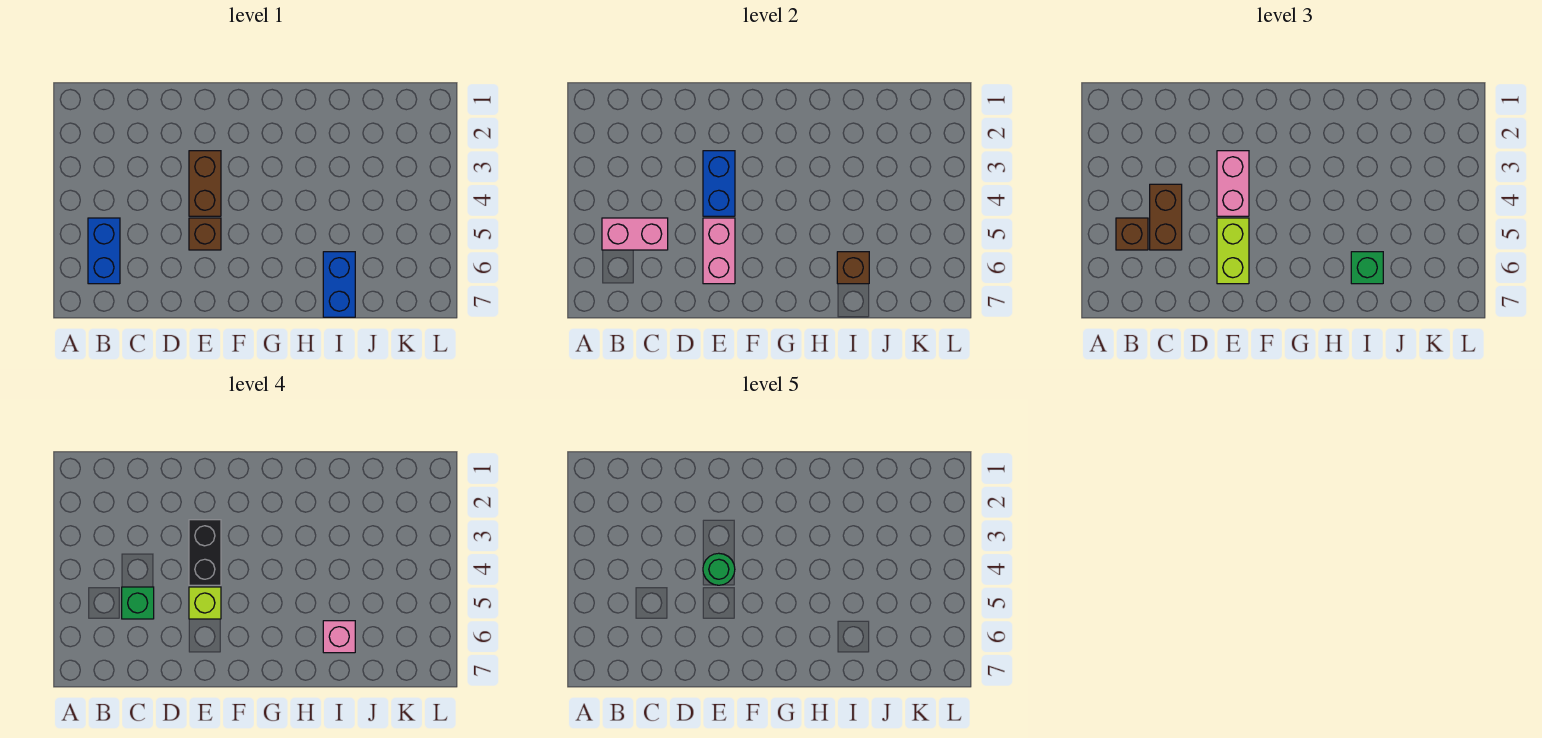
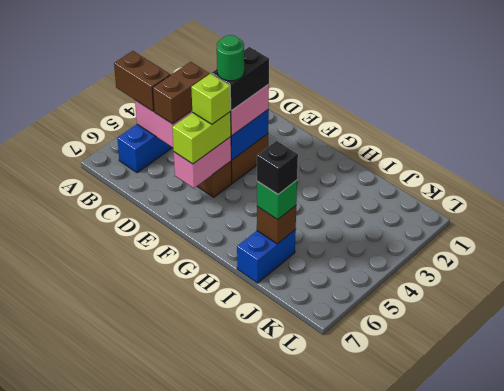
brown brick B5 level 3 -> brown brick A5:B5 level 3
green brick C5 level 4 -> none
pink brick I6 level 4 -> black brick I6 level 4

